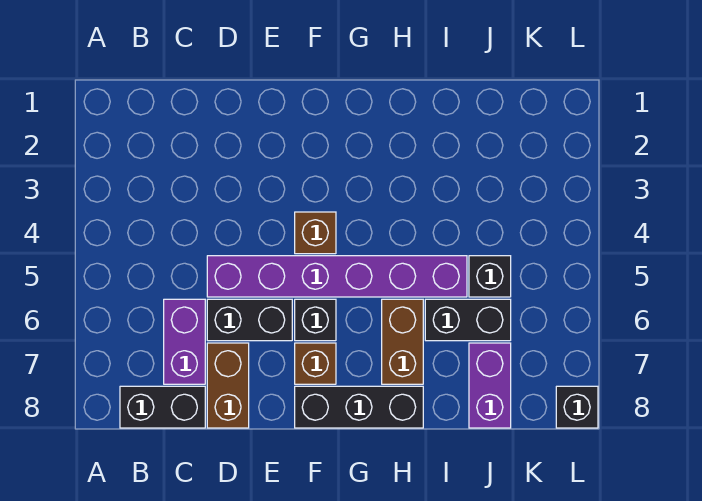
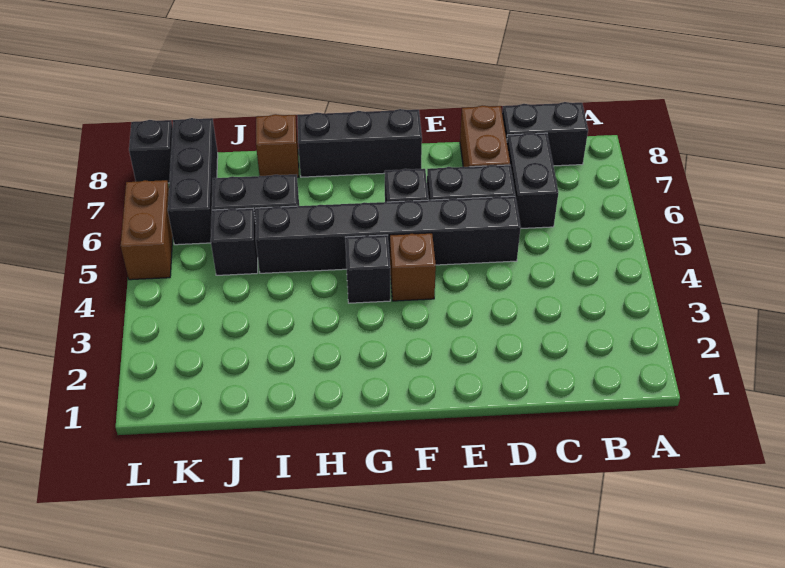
purple brick C6:C7 level 1 -> black brick C6:C7 level 1
purple brick D5:I5 level 1 -> black brick D5:I5 level 1
brown brick F7 level 1 -> brown brick I8 level 1
none -> black brick G4 level 1
brown brick H6:H7 level 1 -> brown brick L5:L6 level 1
purple brick J7:J8 level 1 -> none
none -> black brick K6:K8 level 1

